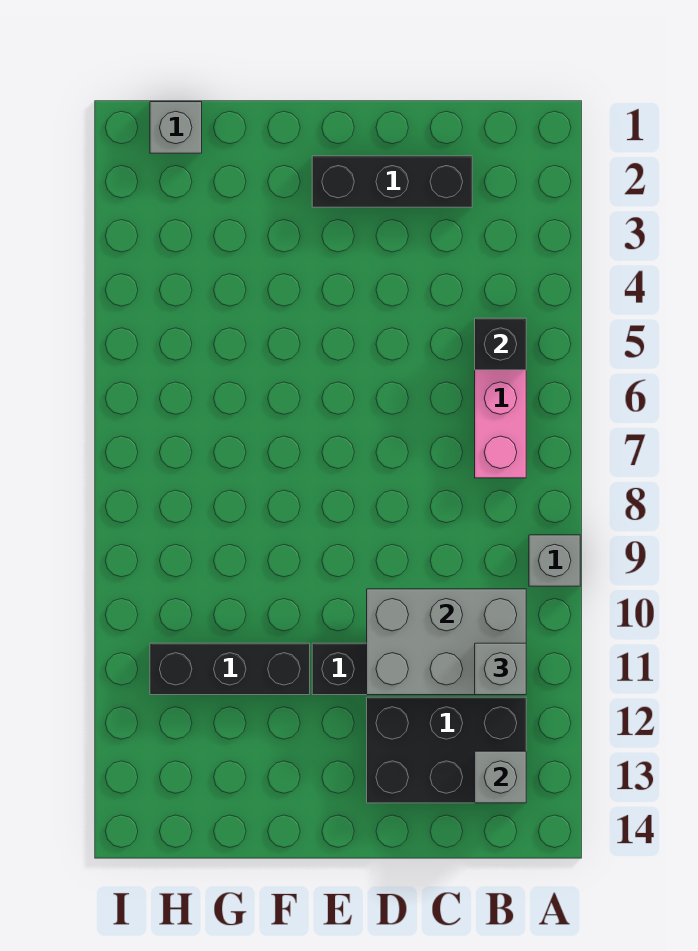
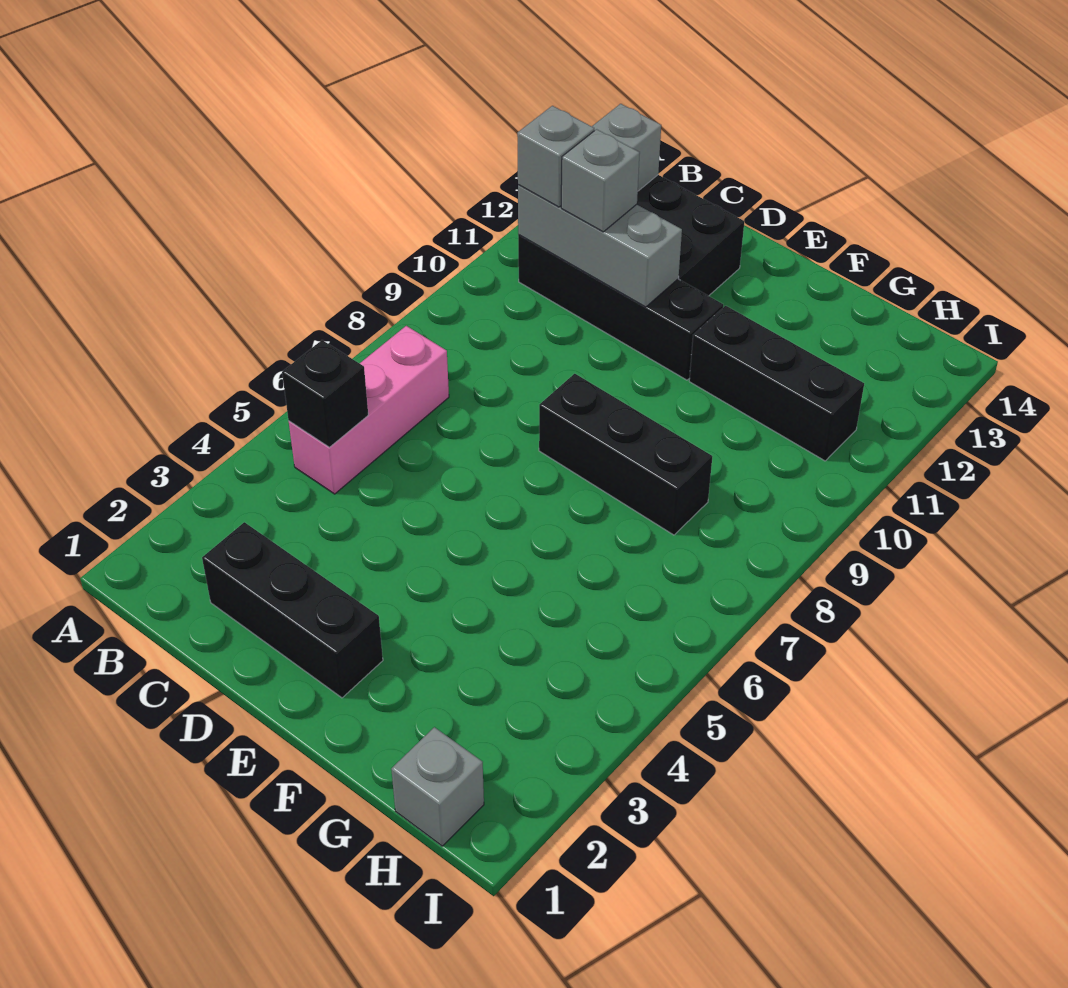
grey brick A9 level 1 -> grey brick C11 level 3
grey brick B10:D11 level 2 -> grey brick B11:D11 level 2
none -> black brick E8:G8 level 1

